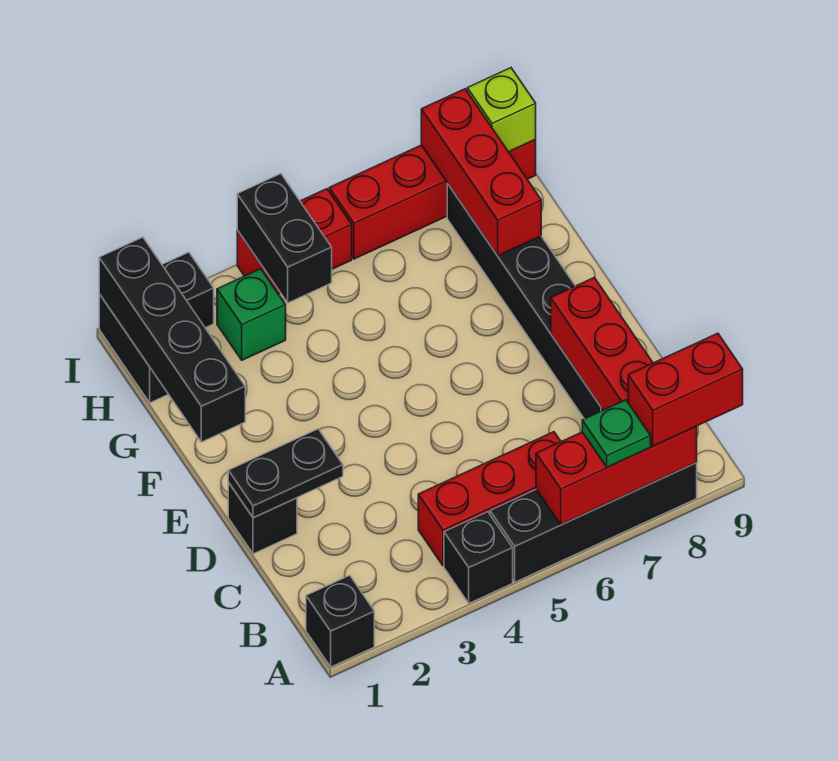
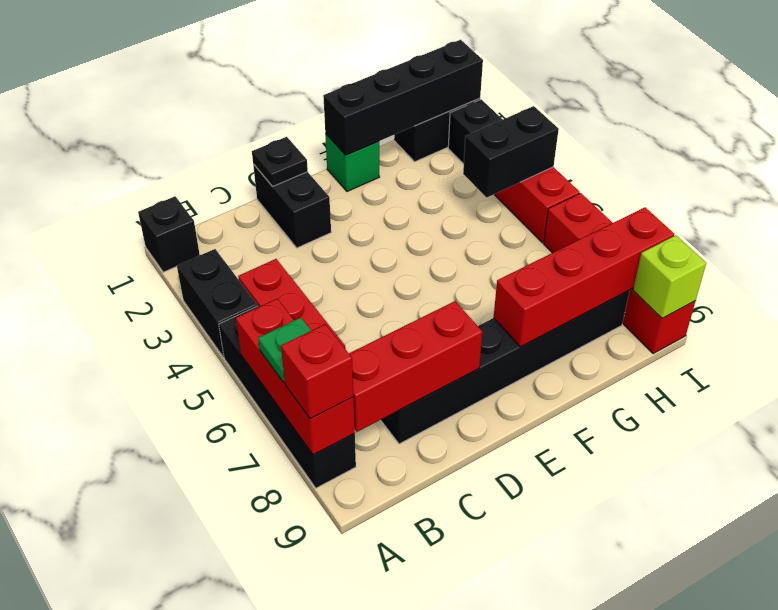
black brick A4 level 1 -> black brick A3:A4 level 1
red brick A8:A9 level 3 -> red brick A8 level 3
black brick D1 level 1 -> black brick D1:D2 level 1
black plate D1:D2 level 2 -> black plate D1 level 2
red brick G8:I8 level 2 -> red brick F8:I8 level 2
green brick H3 level 1 -> green brick F1 level 1

